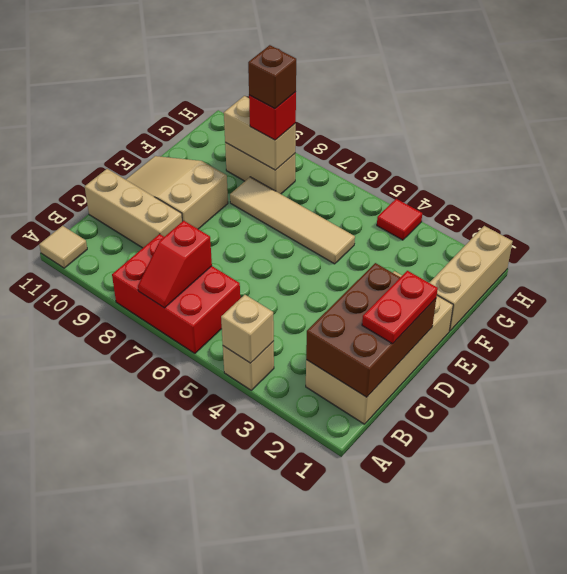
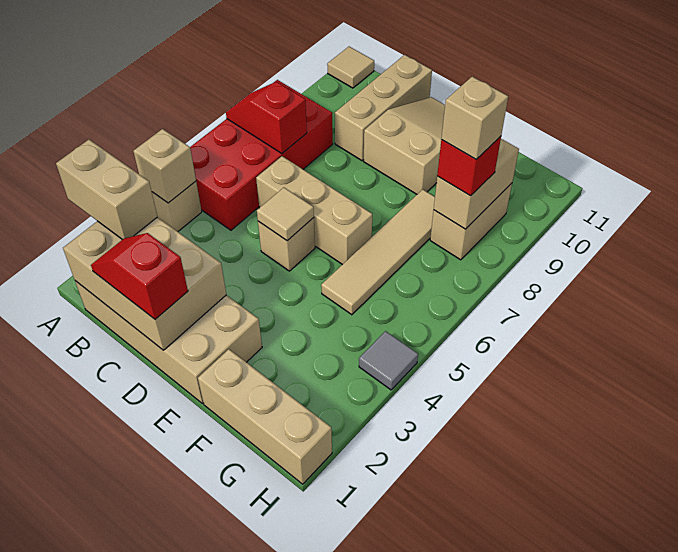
none -> tan brick A2:B2 level 3
red brick A6:B8 level 1 -> red brick A5:B8 level 1
brown brick B1:D2 level 2 -> tan brick B1:D2 level 2
red plate C1:D1 level 3 -> red slope C1:D1 level 3 top D
none -> tan brick C6:E6 level 1
none -> tan brick D5 level 1
none -> tan tile D5 level 2
brown brick G8 level 4 -> tan brick G8 level 4
red tile H4 level 1 -> grey tile H4 level 1

